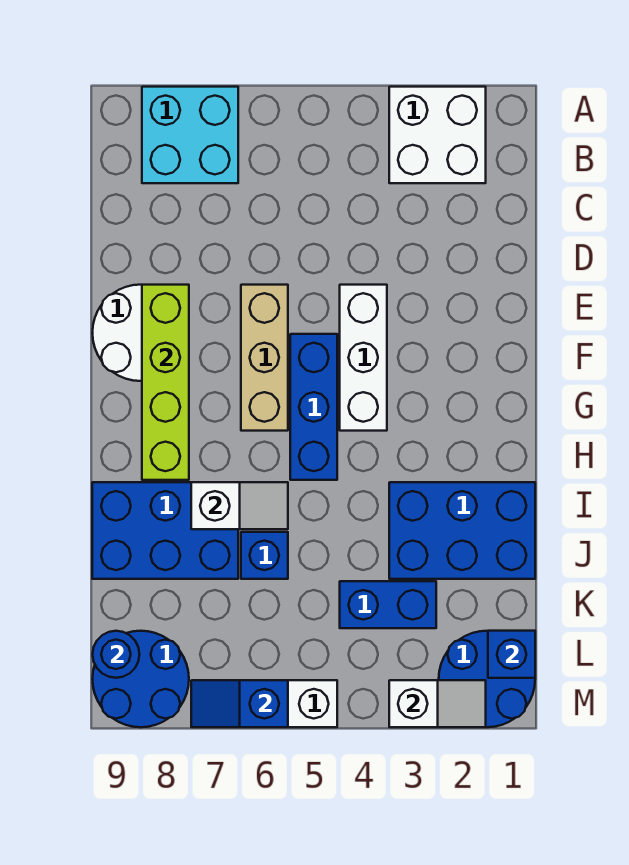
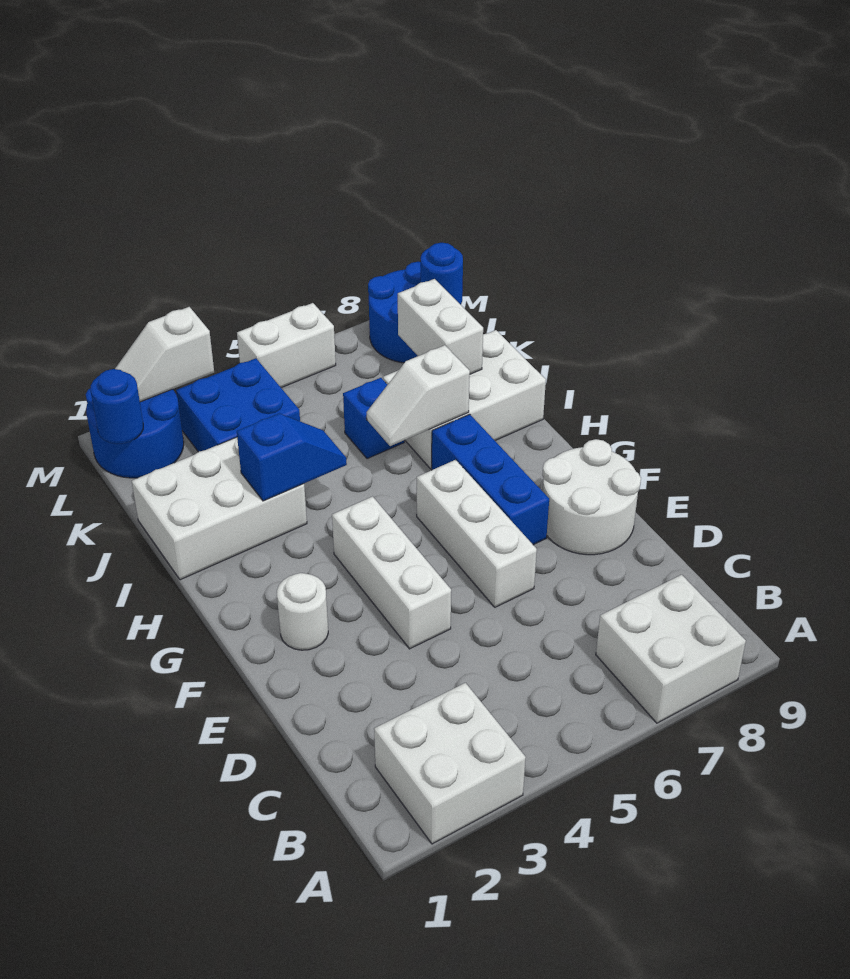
cyan brick A7:B8 level 1 -> white brick A7:B8 level 1
tan brick E6:G6 level 1 -> white brick E6:G6 level 1
lime brick E8:H8 level 2 -> none
none -> white round brick F2 level 1
blue brick F5:H5 level 1 -> blue brick F7:H7 level 1
blue brick I1:J3 level 1 -> white brick I1:J3 level 1
blue brick I7:J9 level 1 -> white brick I7:J9 level 1
none -> white brick J8:K8 level 2
blue brick K3:K4 level 1 -> blue brick K3:L4 level 1
blue brick L1 level 2 -> blue round brick L1 level 2
blue slope M6:M7 level 2 top 6 -> blue slope I3:I4 level 2 top 3

